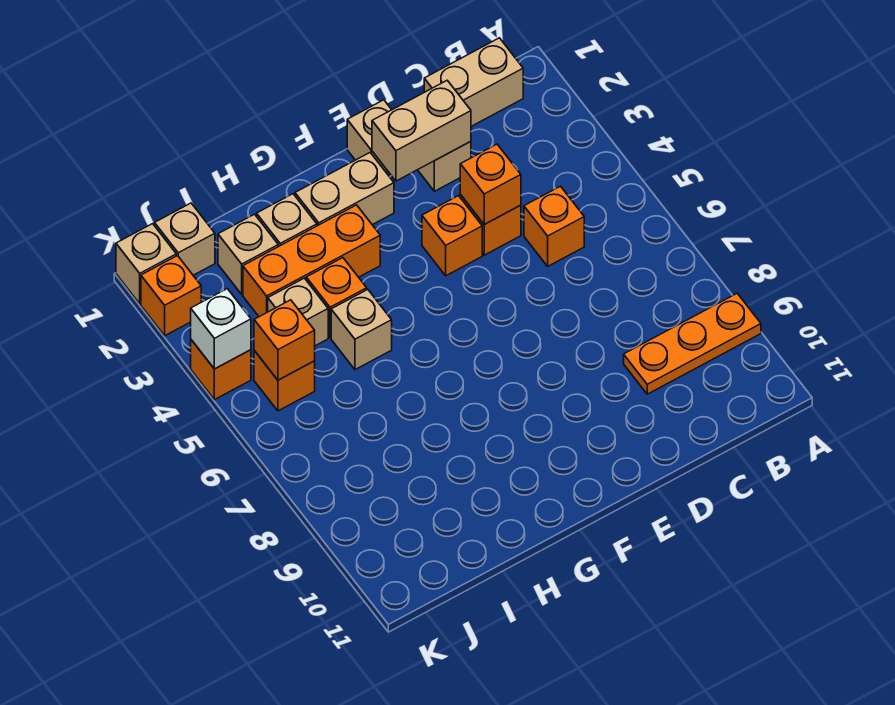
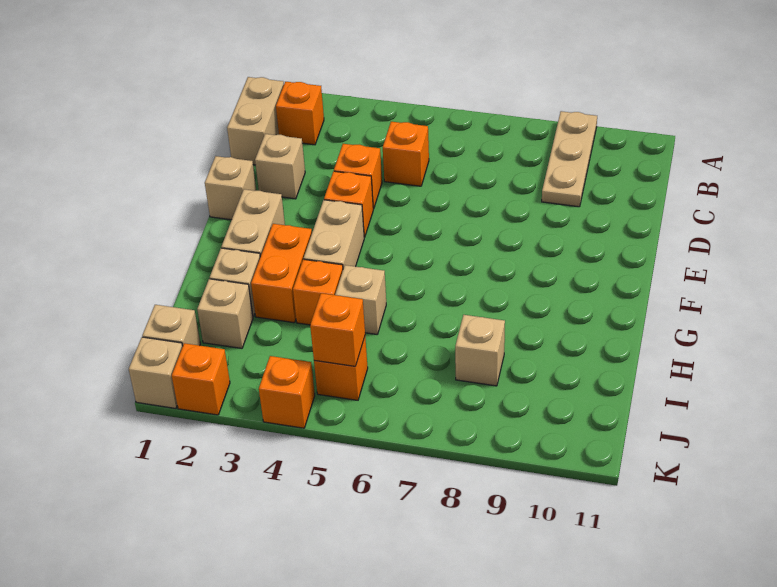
orange plate A9:C9 level 1 -> tan plate A9:C9 level 1
tan brick D2:E2 level 2 -> tan brick F4:G4 level 1
orange brick D4 level 2 -> orange brick B2 level 1
orange brick G3:I3 level 1 -> orange brick G3:H3 level 1
tan brick I4 level 1 -> tan brick I8 level 1
white brick K4 level 2 -> none

